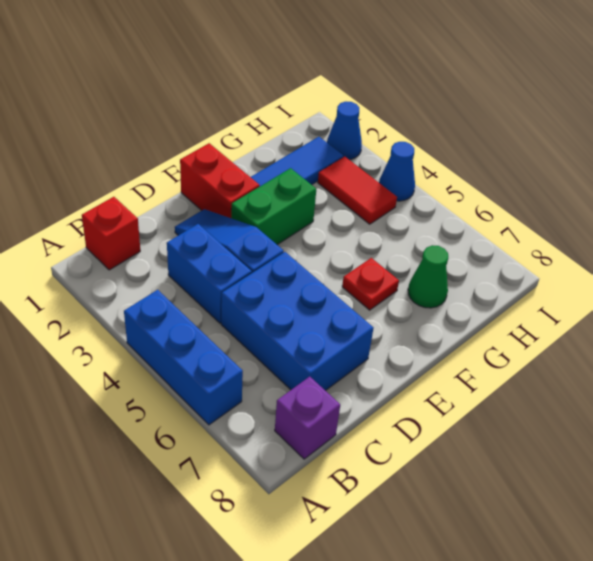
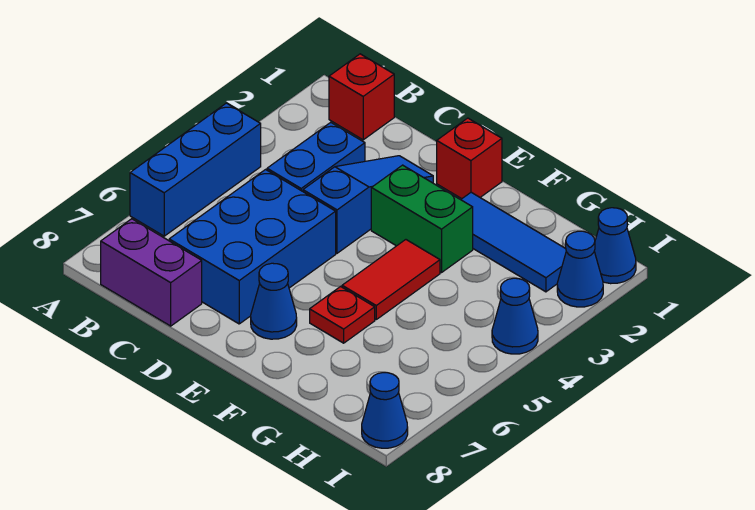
purple brick B8 level 1 -> purple brick B8:C8 level 1
red brick E1:E2 level 1 -> red brick E1 level 1
none -> blue cone E7 level 1
green cone G7 level 1 -> none
red tile H3:H4 level 1 -> red tile F4:F5 level 1
none -> blue cone I1 level 1
none -> blue cone I8 level 1

